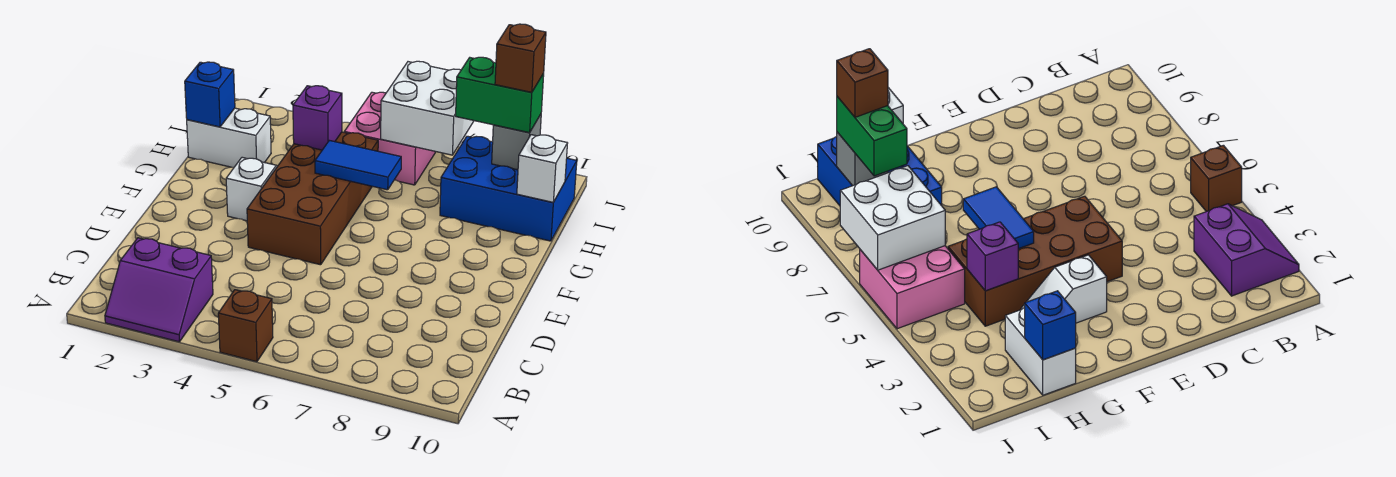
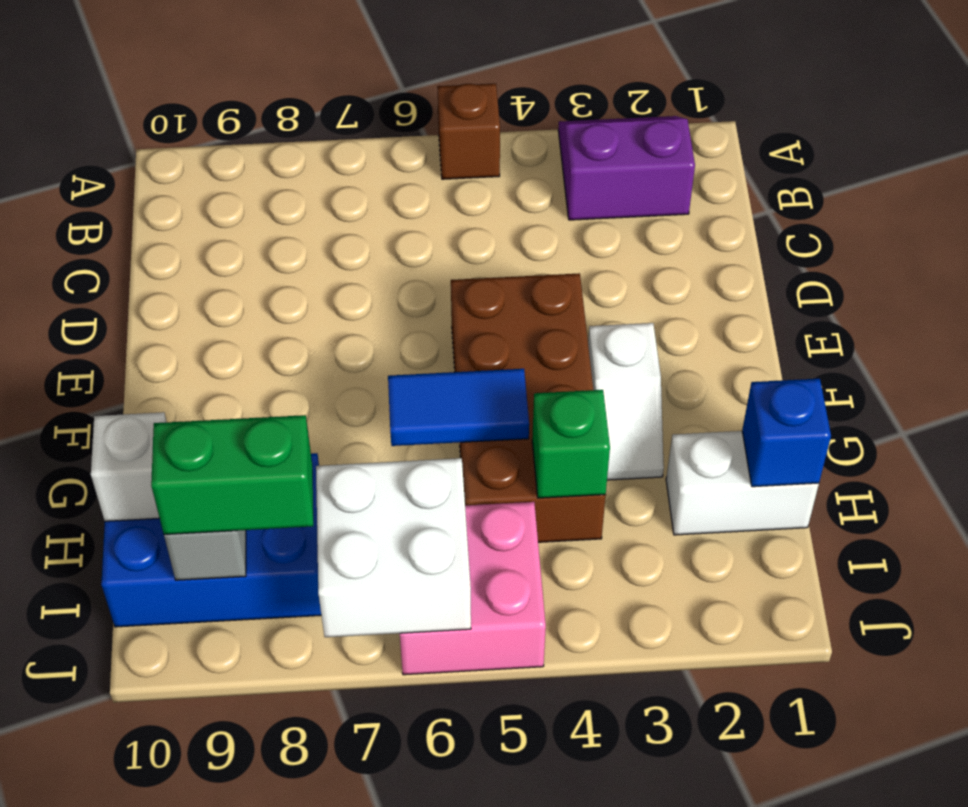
purple brick H4 level 2 -> green brick H4 level 2
brown brick I9 level 4 -> none

